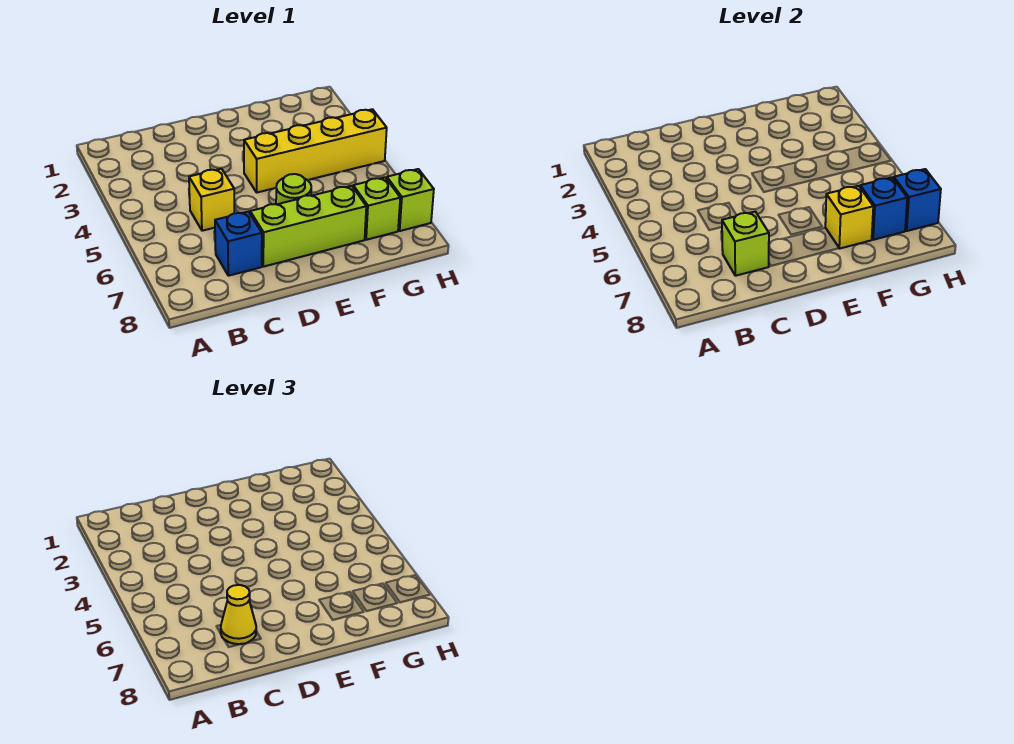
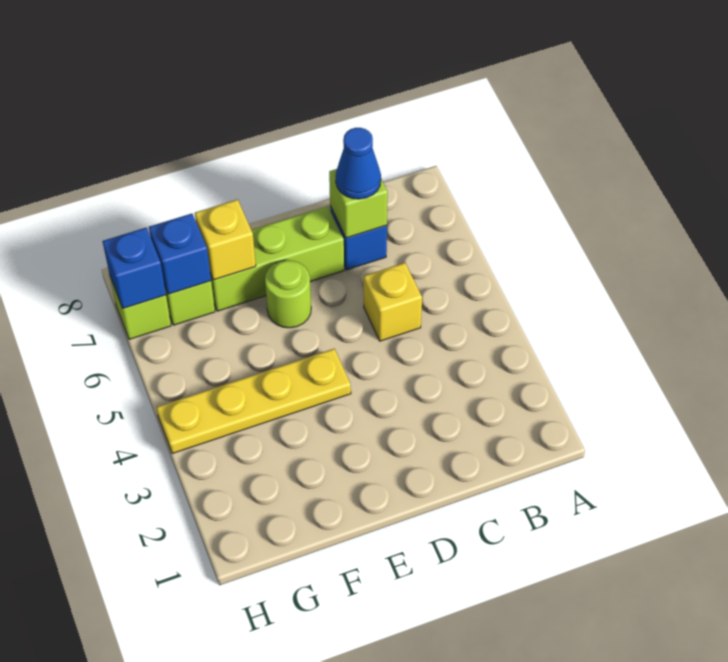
yellow cone C7 level 3 -> blue cone C7 level 3
yellow brick E4:H4 level 1 -> yellow plate E4:H4 level 1

